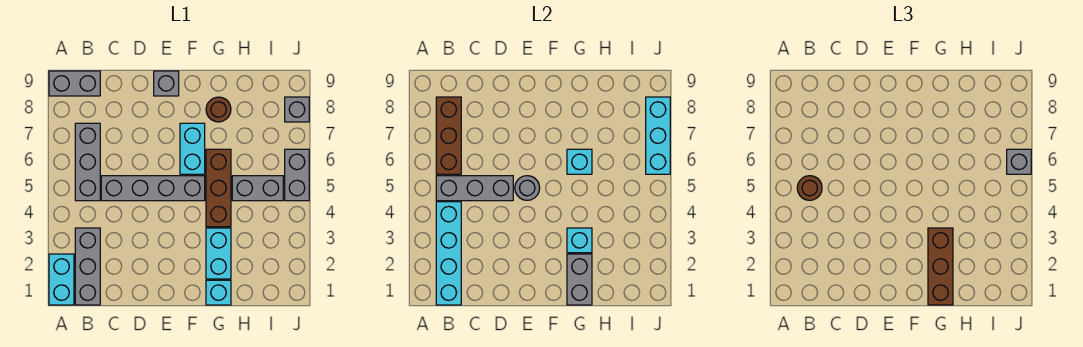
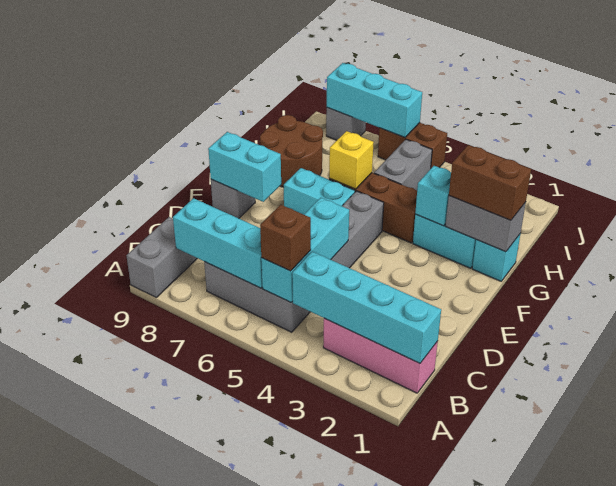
cyan brick A1:A2 level 1 -> cyan brick E8:E9 level 2
grey brick B1:B3 level 1 -> pink brick B1:B3 level 1
grey brick B5:D5 level 2 -> cyan brick B5:D5 level 2
brown round brick B5 level 3 -> brown brick B5 level 3
brown brick B6:B8 level 2 -> cyan brick B6:B8 level 2
grey round brick E5 level 2 -> none
brown brick G1:G3 level 3 -> brown brick G1:G2 level 3
cyan brick G6 level 2 -> yellow brick G6 level 2
brown round brick G8 level 1 -> brown round brick G8:H9 level 1
grey brick J5:J6 level 1 -> brown brick J5:J6 level 1
grey brick J6 level 3 -> none

